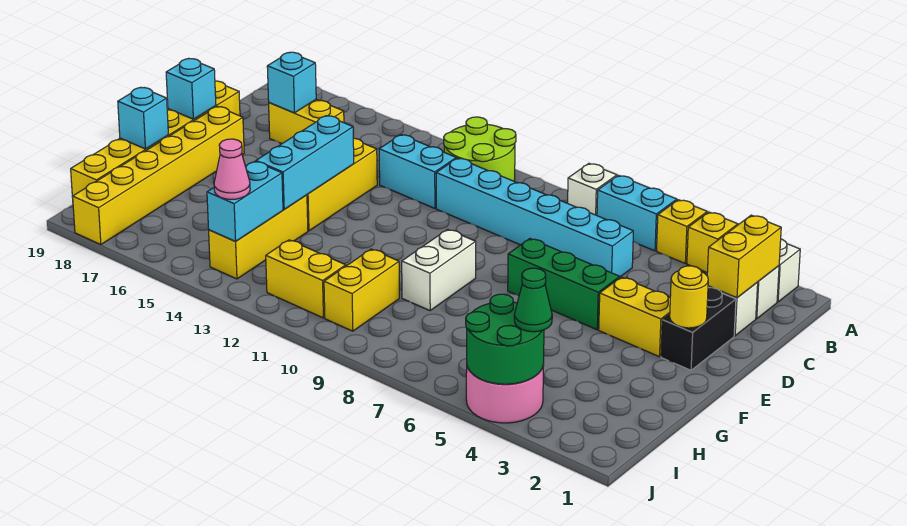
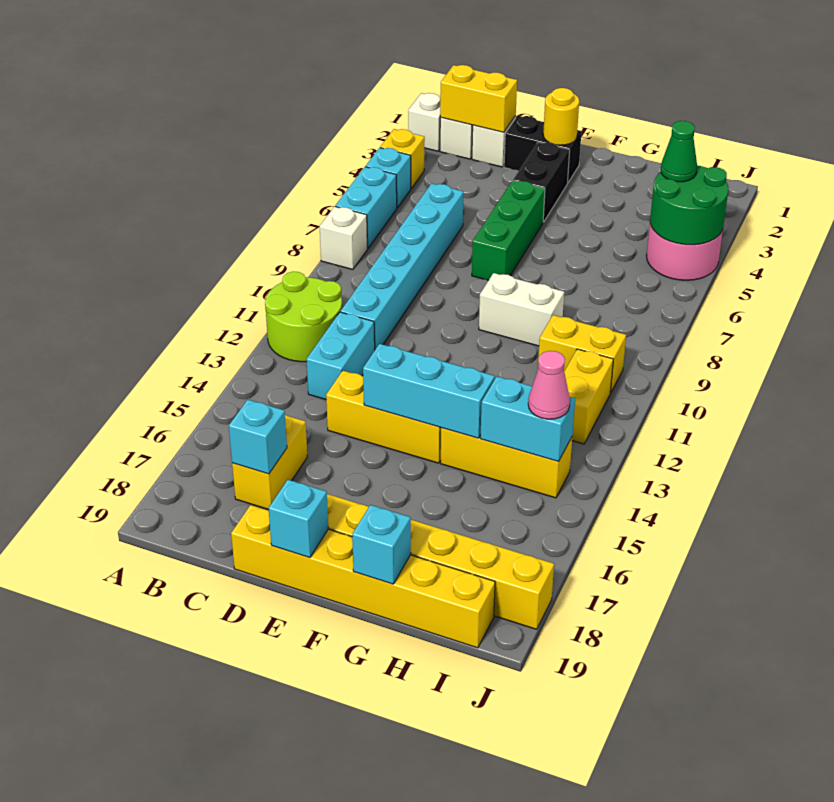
yellow brick A5 level 1 -> cyan brick A5 level 1
yellow brick E3:E4 level 1 -> black brick E3:E4 level 1

